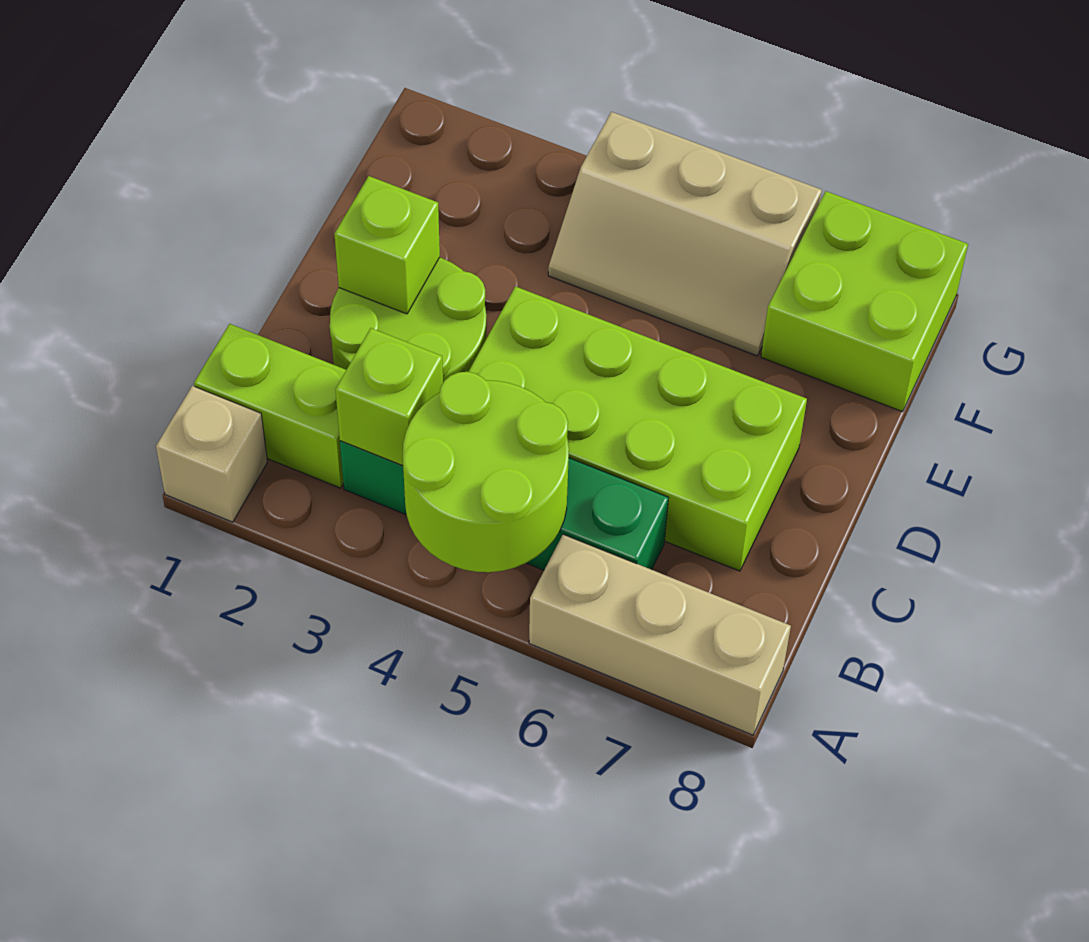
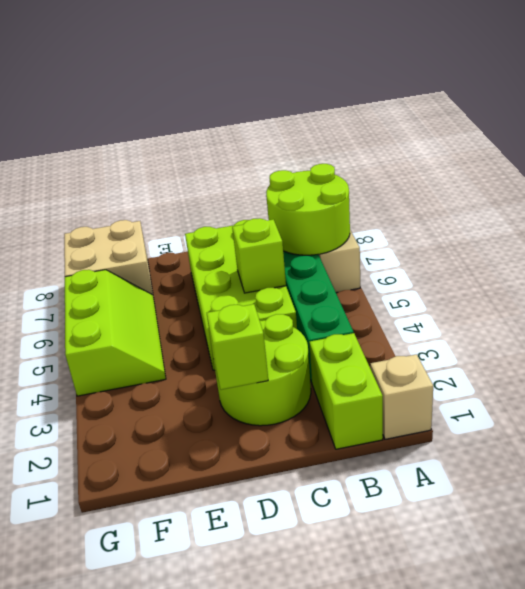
lime round brick A4:B5 level 2 -> lime round brick A6:B7 level 2
lime brick B3 level 2 -> lime brick C5 level 2
tan slope F4:G6 level 1 top G -> lime slope F4:G6 level 1 top G
lime brick F7:G8 level 1 -> tan brick F7:G8 level 1

